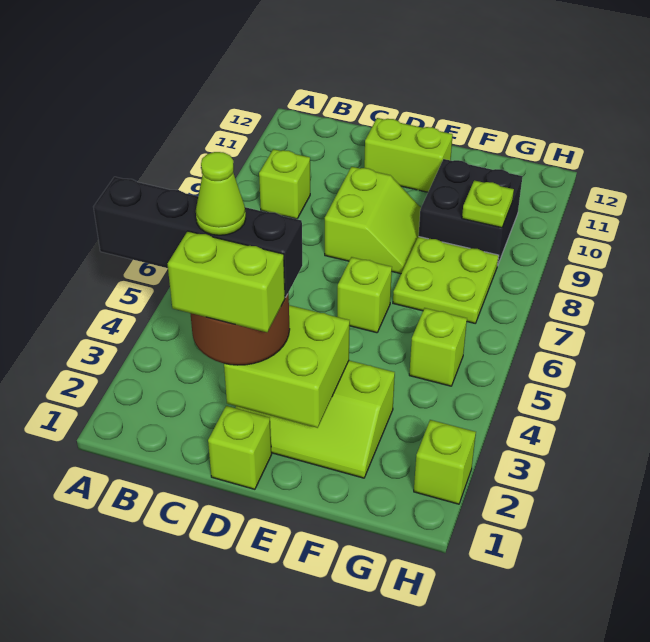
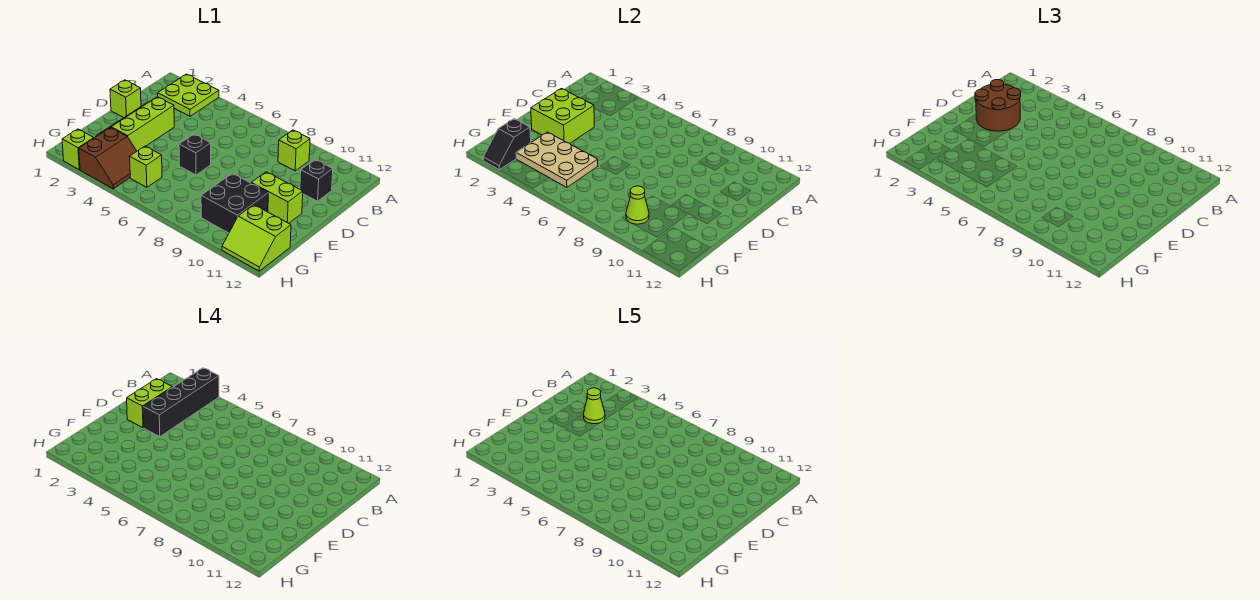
none -> black brick C11 level 1
lime slope D8:E9 level 1 top D -> lime slope G11:H12 level 1 top G
lime brick D11:E11 level 1 -> lime brick E10:E11 level 1
lime brick E6 level 1 -> black brick E6 level 1
none -> tan plate F3:G5 level 2
lime plate F7:G8 level 1 -> lime plate A2:B3 level 1
none -> black slope G2:H2 level 2 top G
none -> brown slope G3:H4 level 1 top 3
lime plate G9 level 2 -> lime cone G9 level 2

